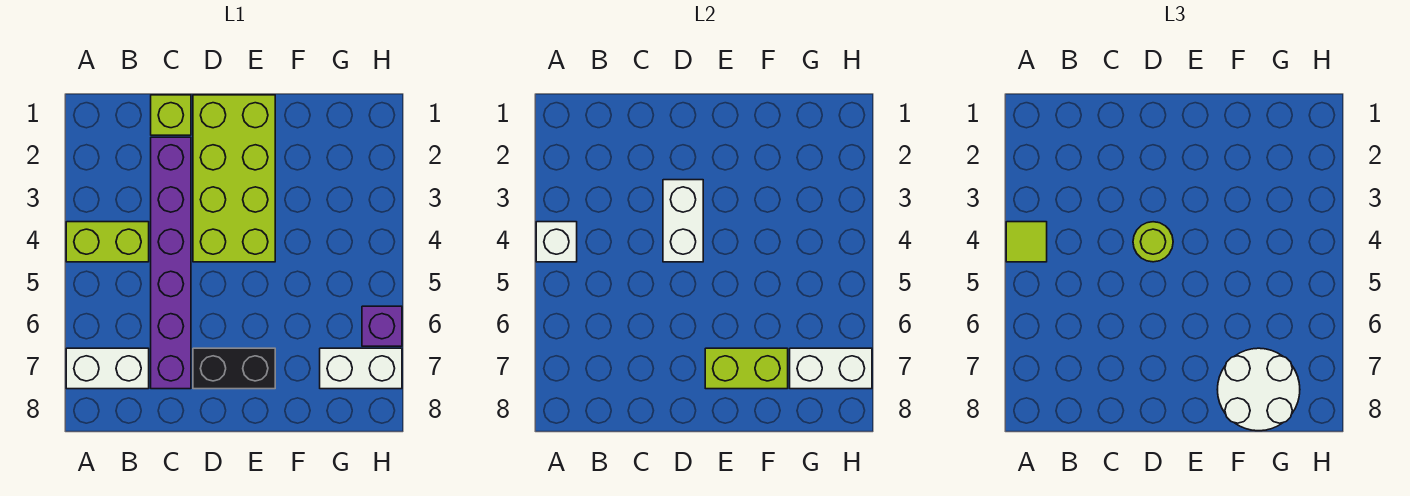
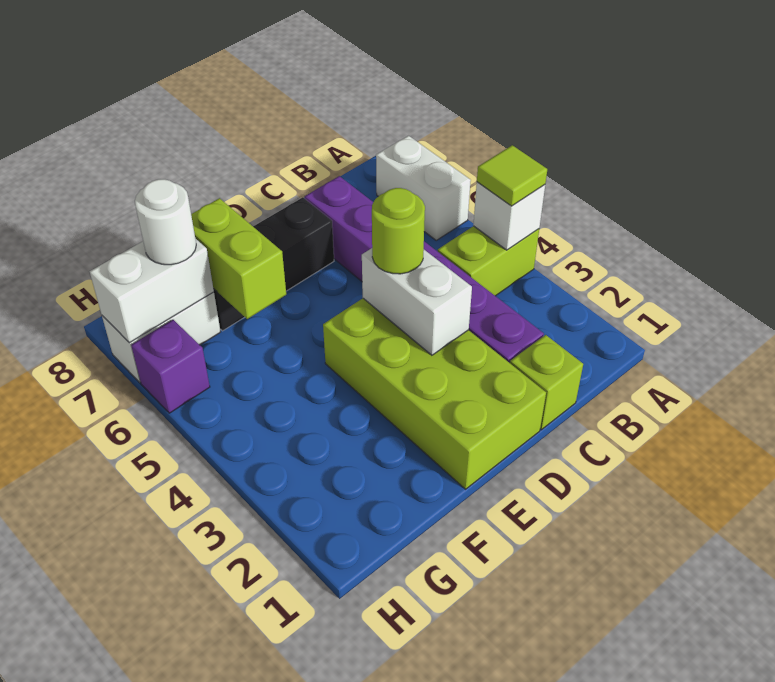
white brick A7:B7 level 1 -> white brick A6:A7 level 1
black brick D7:E7 level 1 -> black brick D7:F7 level 1
lime brick E7:F7 level 2 -> lime brick F6:F7 level 2
white round brick F7:G8 level 3 -> white round brick G7 level 3

